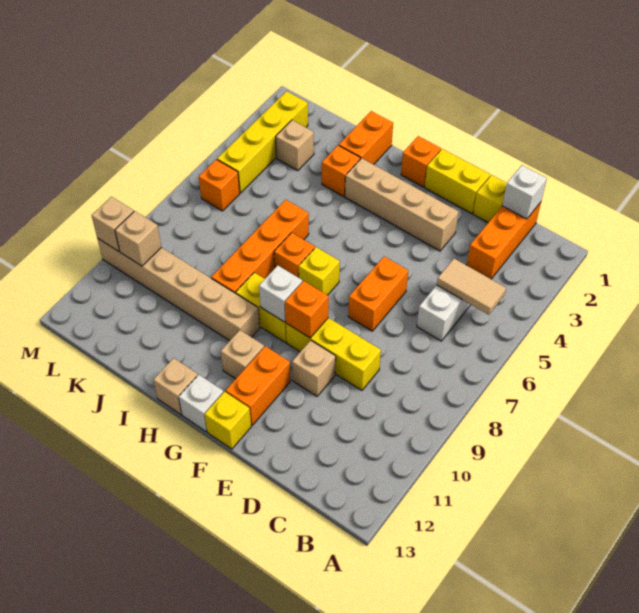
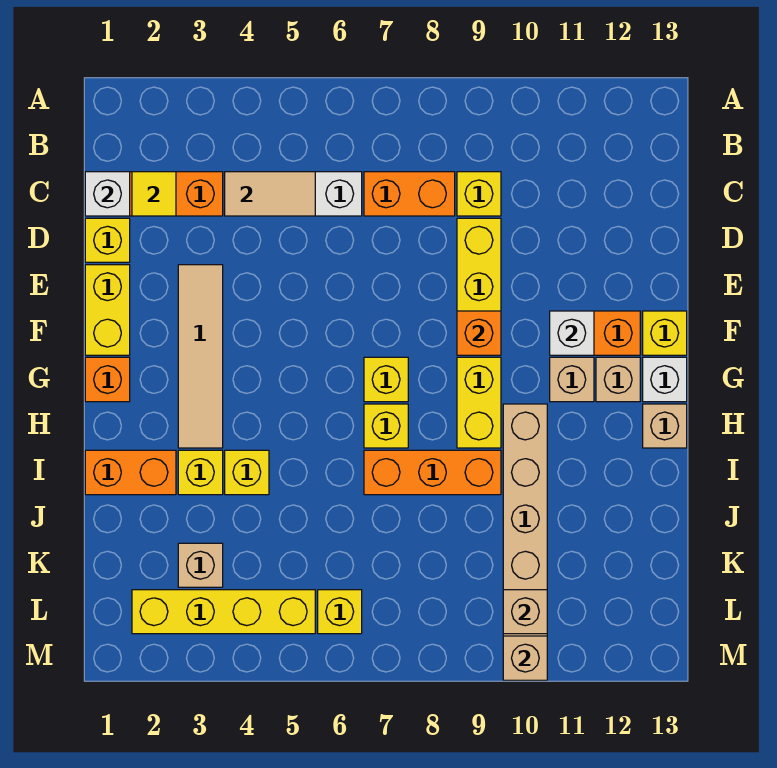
tan tile B5:C5 level 2 -> tan tile C4:C5 level 2
none -> yellow tile C2 level 2
none -> yellow brick C9 level 1
tan brick E3:H3 level 1 -> tan tile E3:H3 level 1
orange brick E6:E7 level 1 -> orange brick C7:C8 level 1
tan brick E10 level 1 -> tan brick G12 level 1
white brick G9 level 2 -> white brick F11 level 2
orange brick H7 level 1 -> yellow brick H7 level 1
orange brick I3 level 1 -> yellow brick I3 level 1
none -> yellow brick I4 level 1
orange brick I6:I9 level 1 -> orange brick I7:I9 level 1
orange brick L6 level 1 -> yellow brick L6 level 1

